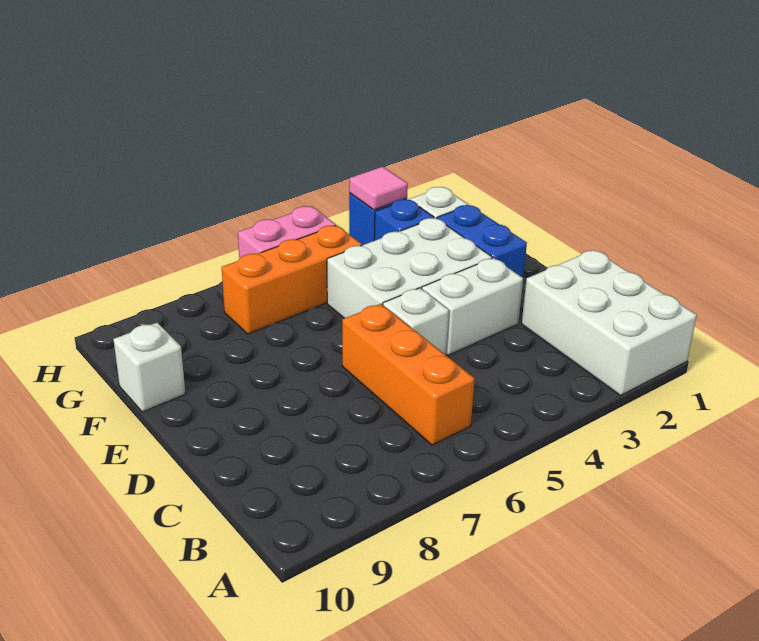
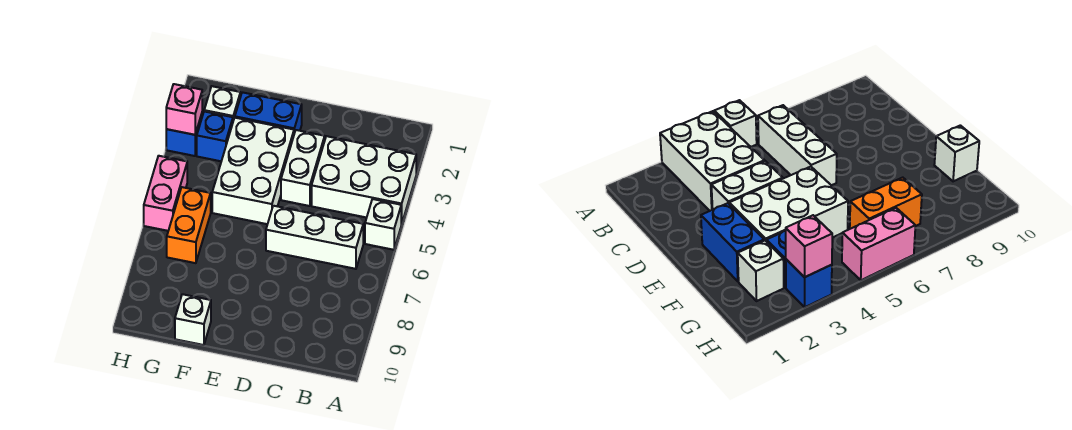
white brick A1:C2 level 1 -> white brick A3:C4 level 1
orange brick B6:D6 level 1 -> white brick B6:D6 level 1
white brick D5 level 1 -> white brick A5 level 1
orange brick G5:G7 level 1 -> orange brick G6:G7 level 1
pink tile H3 level 2 -> pink brick H3 level 2

